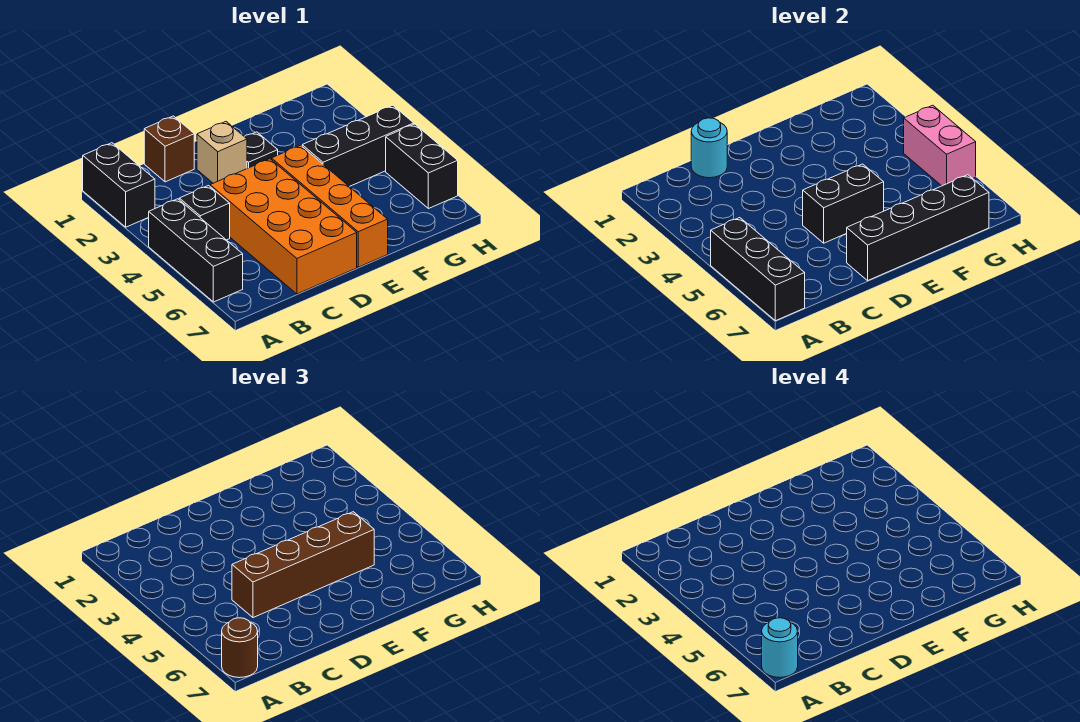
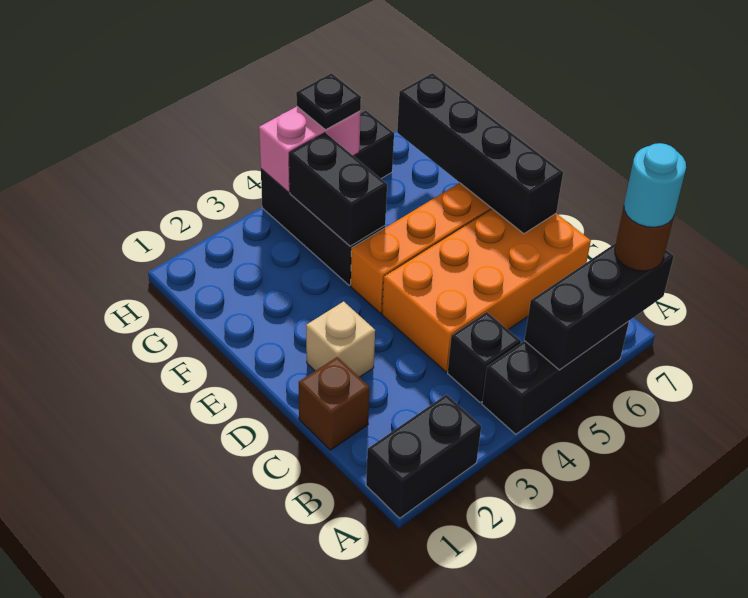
cyan round brick C1 level 2 -> none
brown brick C5:F5 level 3 -> none
black brick D5:E5 level 2 -> black brick F4:G4 level 2
black plate E2 level 1 -> black plate H5 level 3

